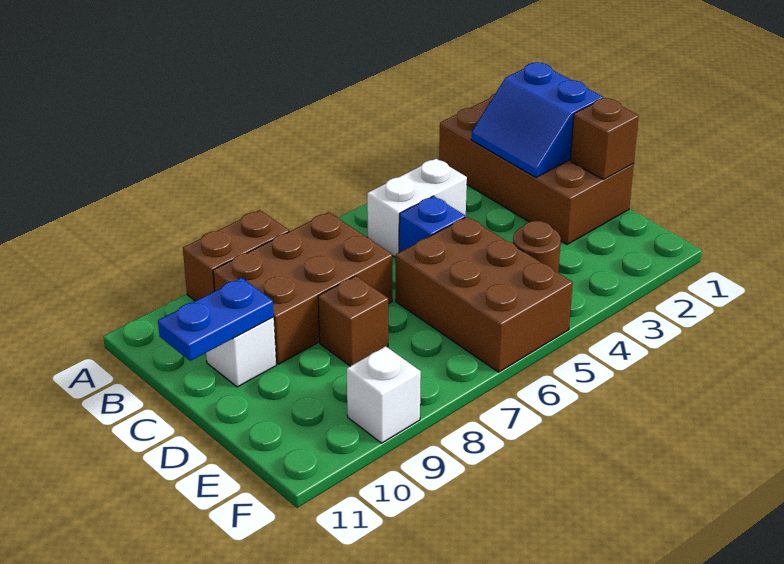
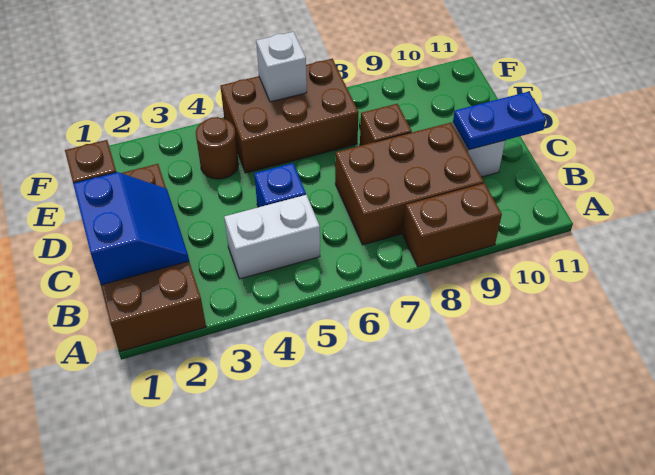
brown brick D5:F6 level 1 -> brown brick E5:F7 level 1
white brick F9 level 1 -> white brick F6 level 2

